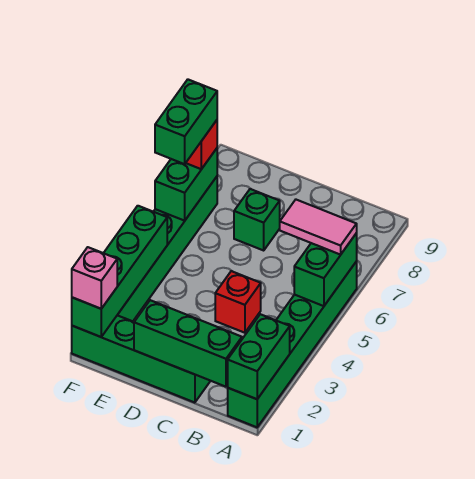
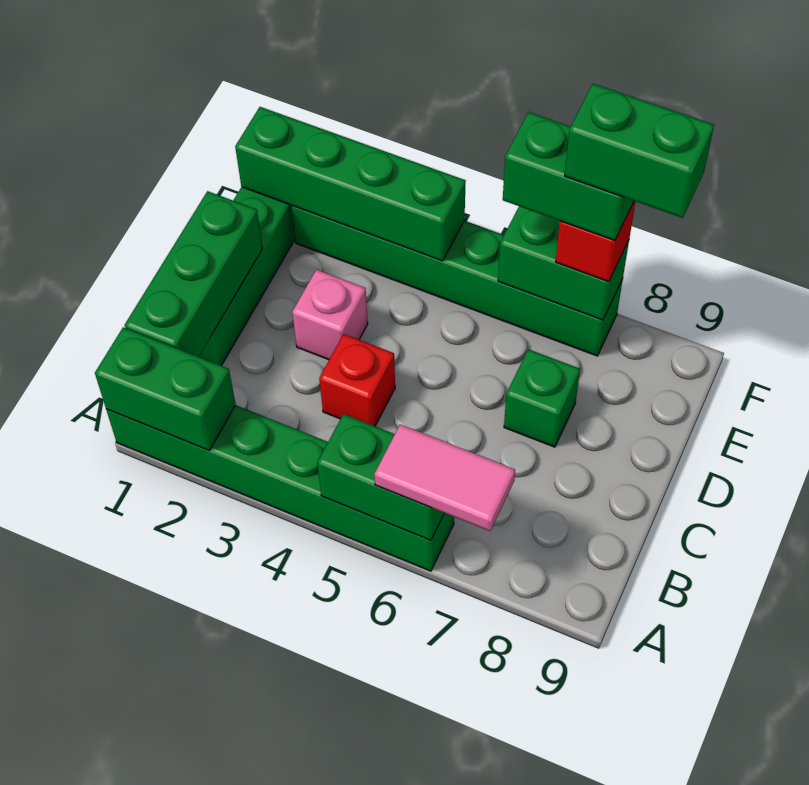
pink tile A6:B6 level 3 -> pink tile A6:A7 level 3
pink brick F1 level 3 -> pink brick D3 level 1
none -> green brick F7:F8 level 5

